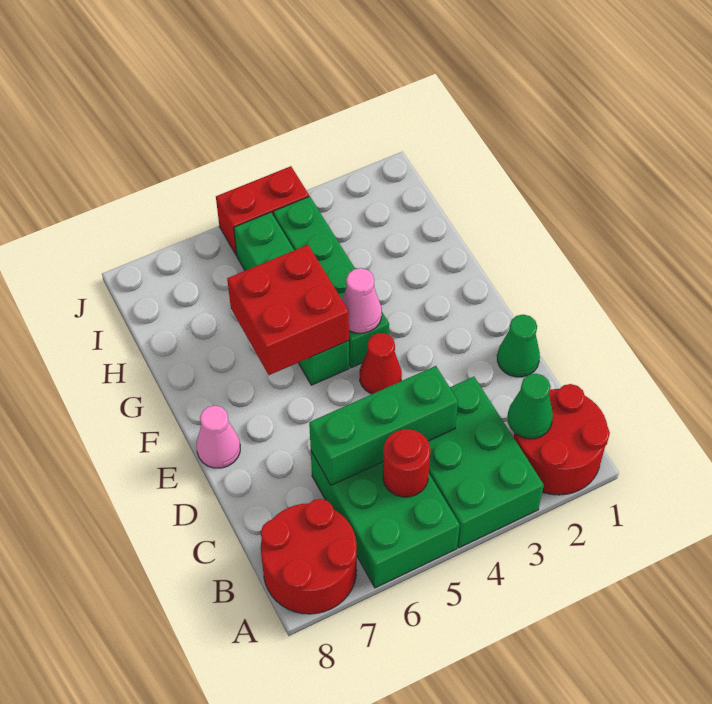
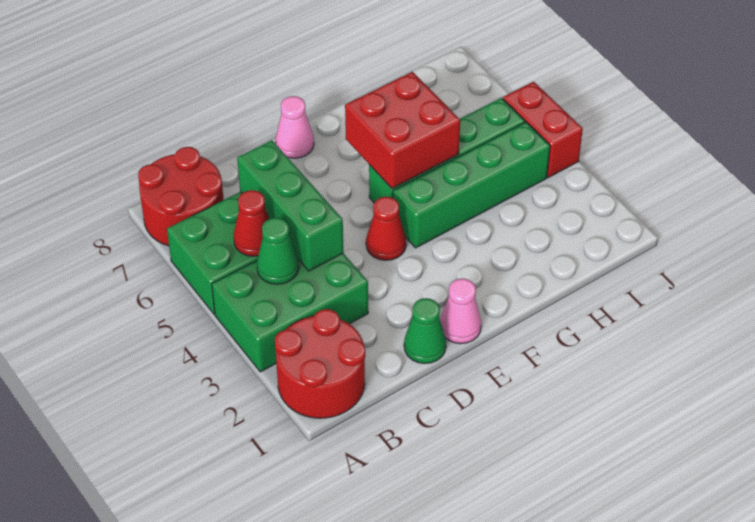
green cone B2 level 2 -> green cone B4 level 2
red round brick B5 level 2 -> red cone B5 level 2
pink cone F4 level 2 -> pink cone E1 level 1

